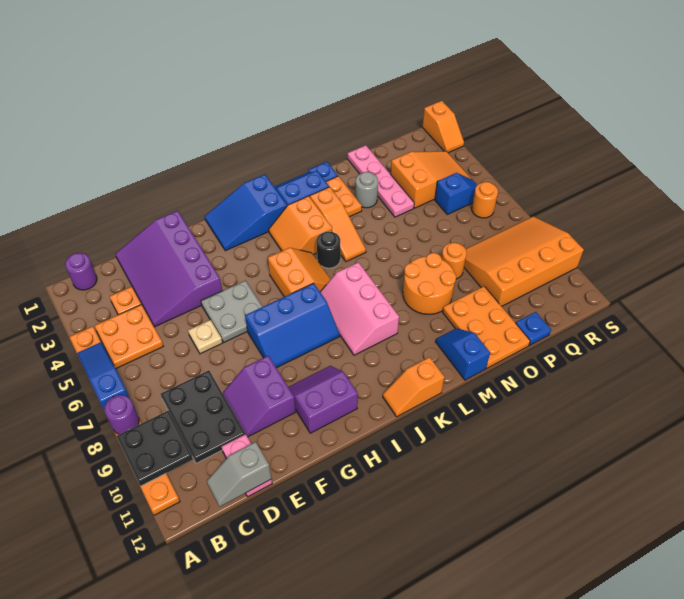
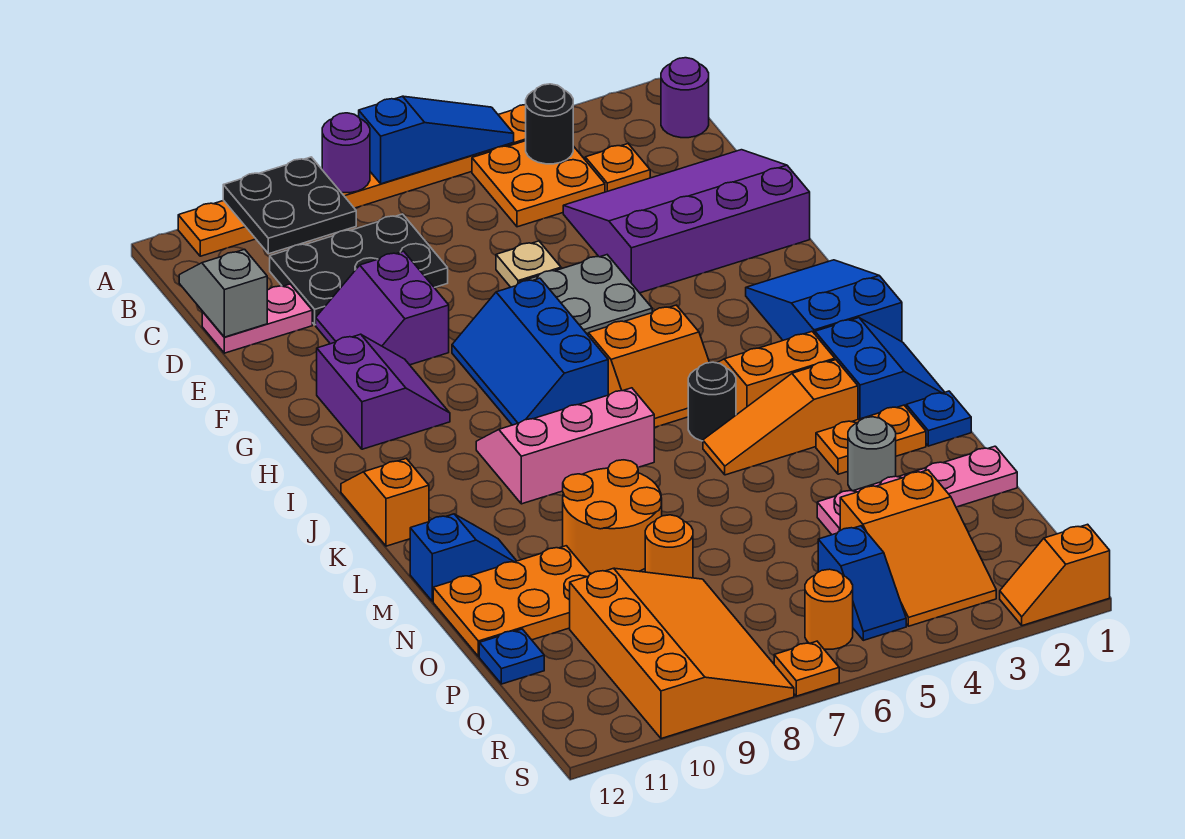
none -> black round brick B4 level 2
purple slope E9:F10 level 1 top F -> purple slope E9:F10 level 1 top 9
none -> orange plate S7 level 1

